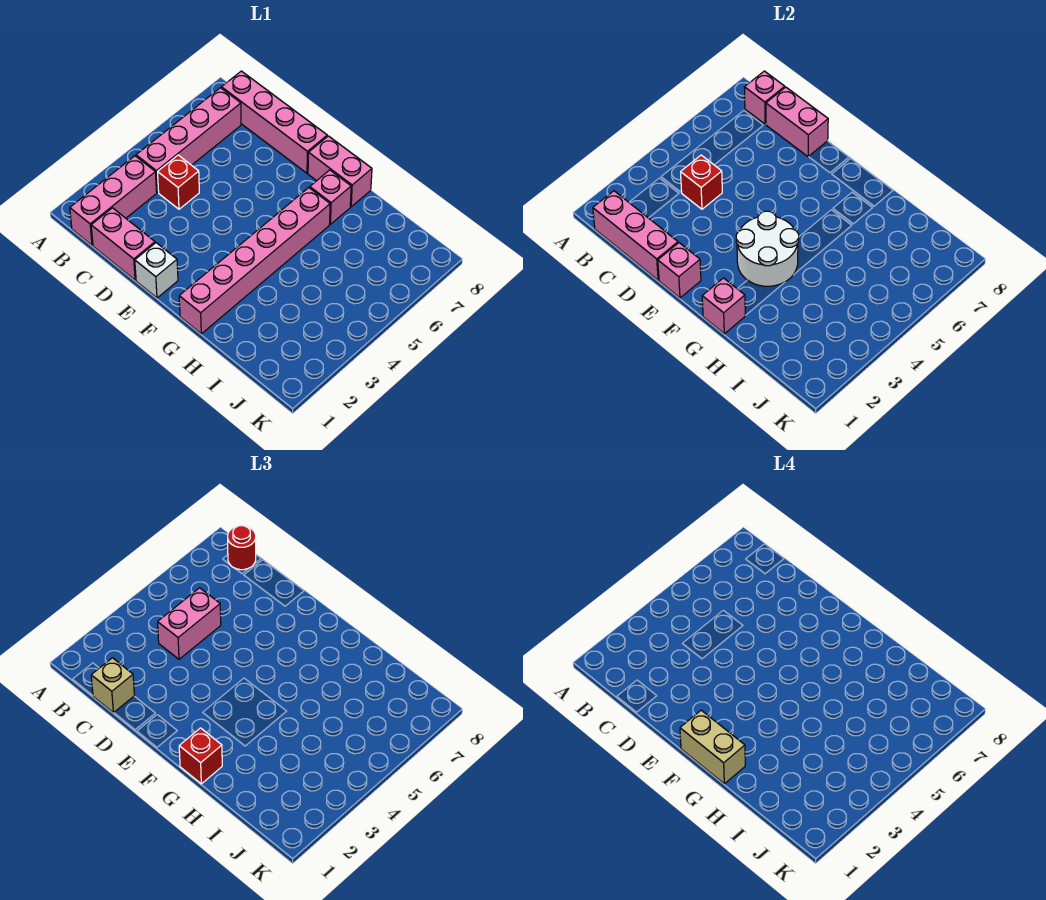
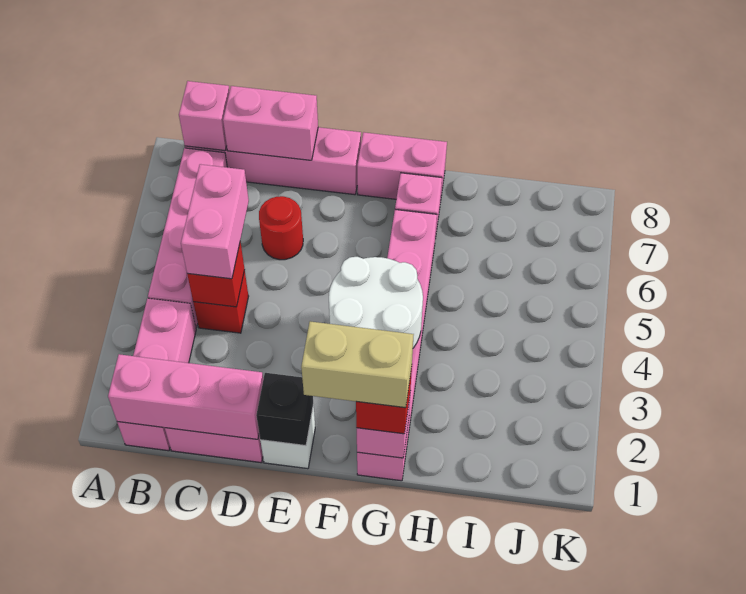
red round brick B8 level 3 -> red round brick D6 level 1
tan brick C1 level 3 -> none
pink brick E1 level 2 -> black brick E1 level 2

